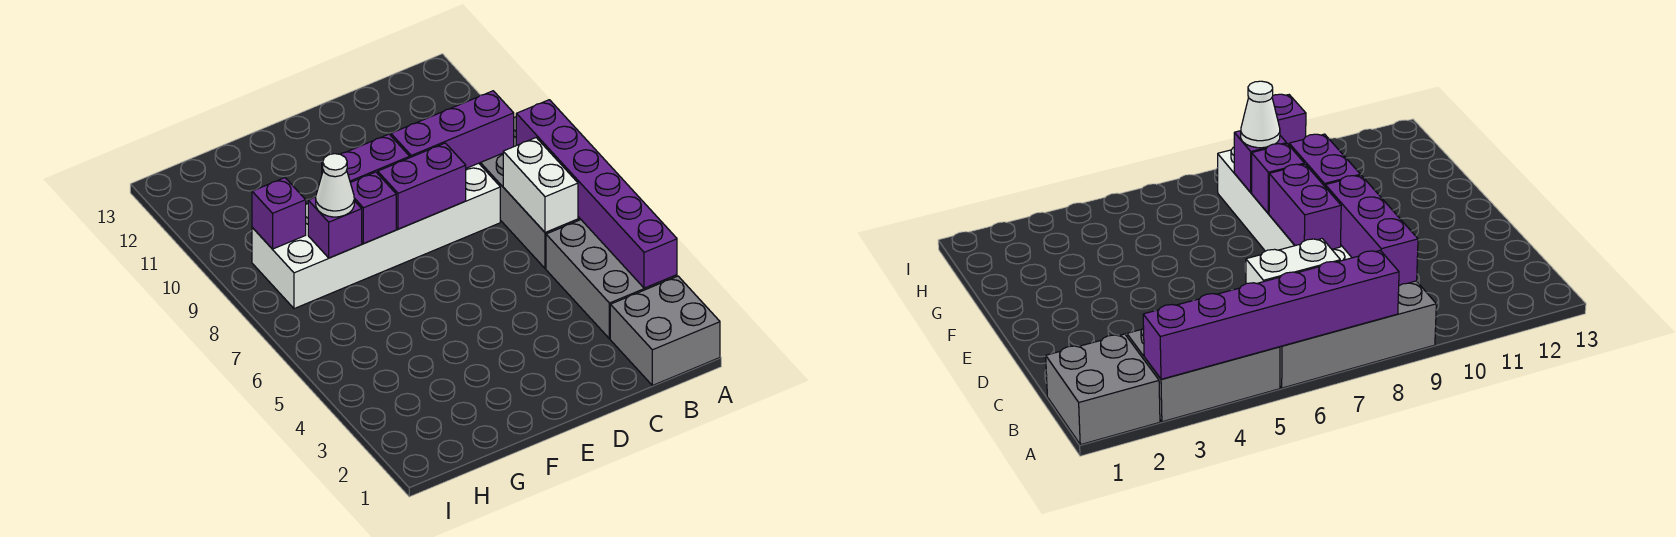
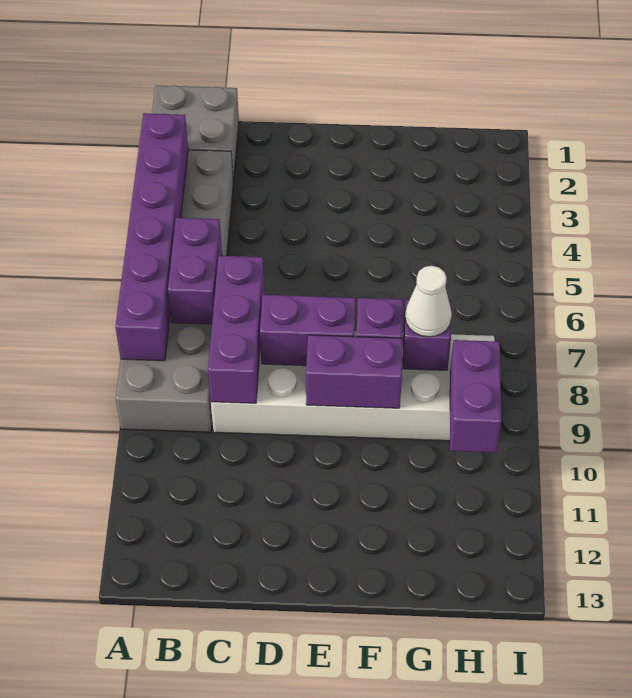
white brick B6:B7 level 2 -> purple brick B6:B7 level 2
purple brick B9:D9 level 2 -> purple brick C7:C9 level 2
purple brick H9 level 2 -> purple brick H9:H10 level 2

